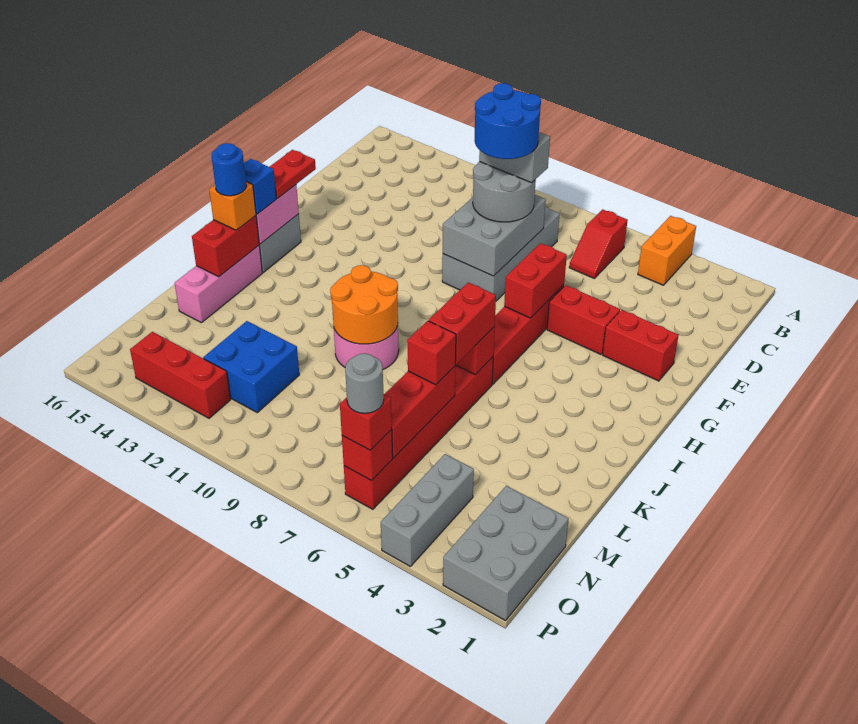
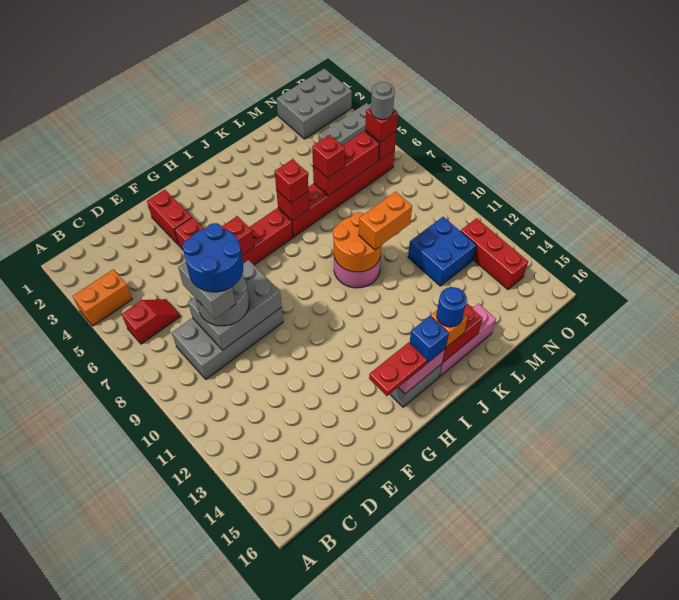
red brick J6:K6 level 3 -> red brick J6 level 3
none -> orange brick K10:L10 level 3

